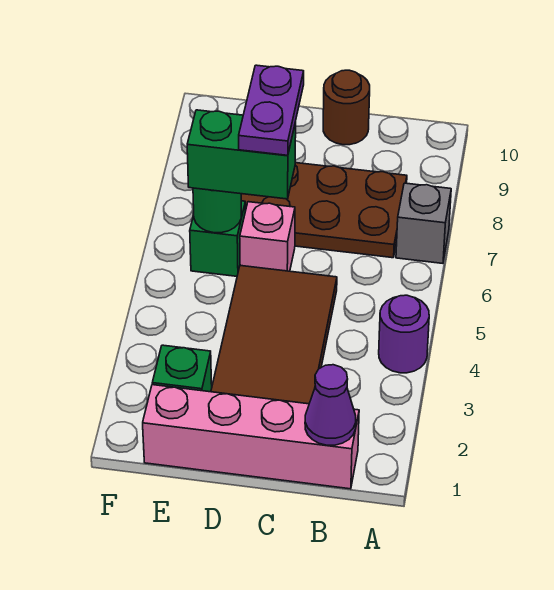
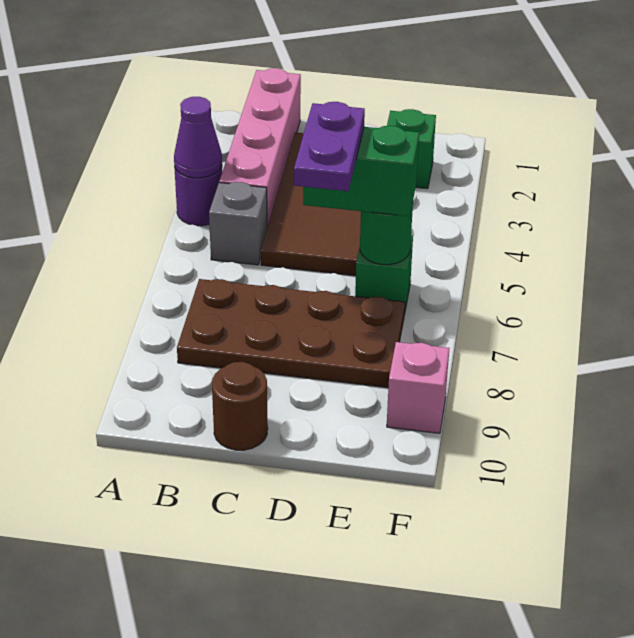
grey brick A7 level 1 -> grey brick B5 level 1
pink brick B1:E1 level 1 -> pink brick B1:B4 level 1
purple cone B1 level 2 -> purple cone A4 level 2
pink brick D6 level 1 -> pink brick F9 level 1

